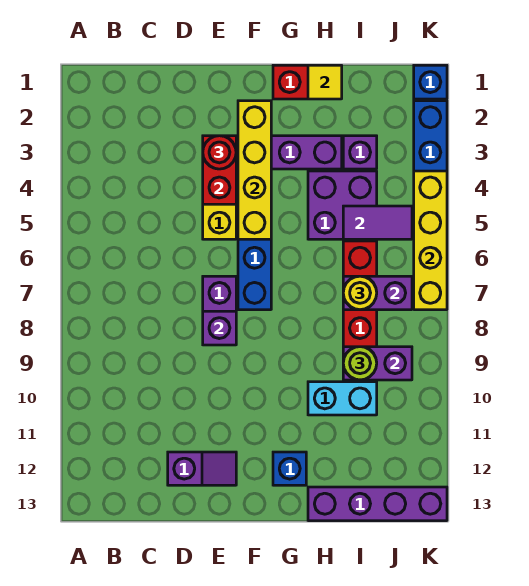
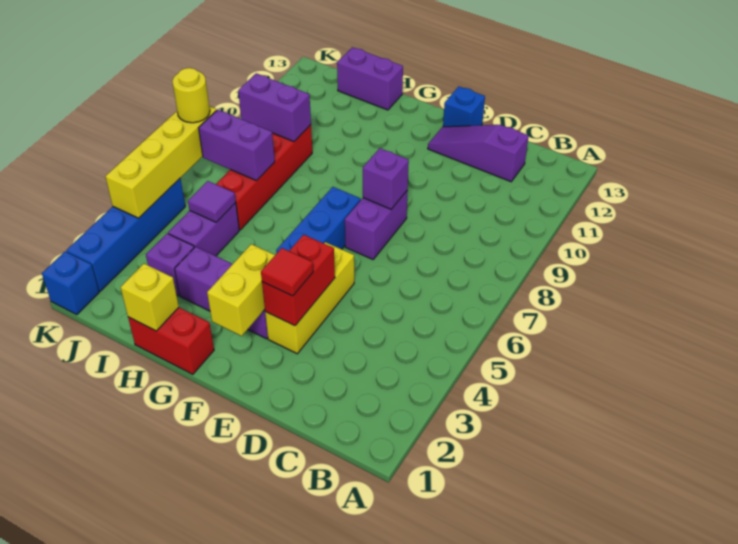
purple slope D12:E12 level 1 top D -> purple slope C12:E12 level 1 top C
red round brick E3 level 3 -> red tile E3 level 3
yellow brick F2:F5 level 2 -> yellow brick F2:F3 level 2
blue brick G12 level 1 -> blue brick E13 level 1
yellow tile H1 level 2 -> yellow brick H1 level 2
purple brick H4:I5 level 1 -> purple brick I4:I5 level 1
cyan brick H10:I10 level 1 -> none
purple brick H13:K13 level 1 -> purple brick H13:I13 level 1
purple tile I5:J5 level 2 -> purple tile I5 level 2
yellow round brick I7 level 3 -> yellow round brick K7 level 3
lime round brick I9 level 3 -> none

